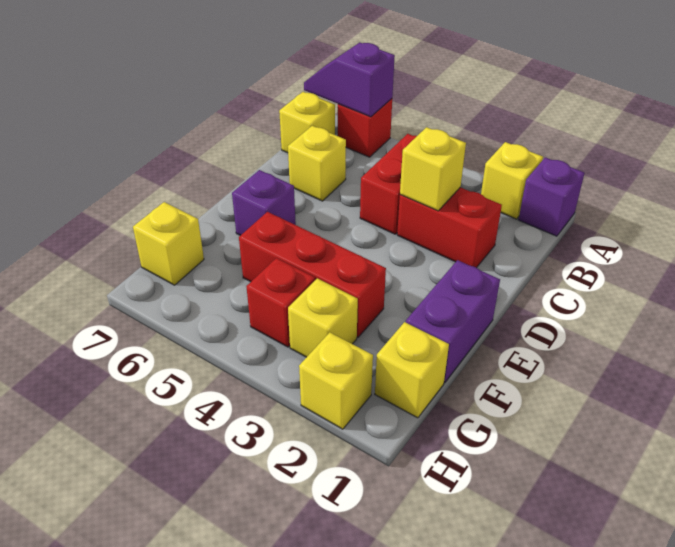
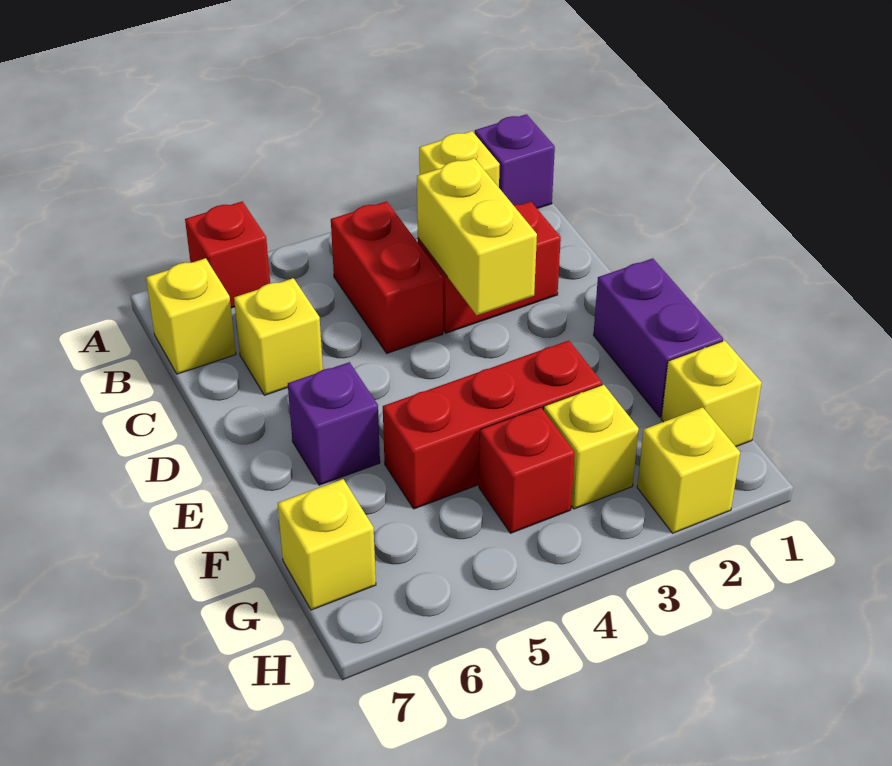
purple slope A6:A7 level 2 top 6 -> none
yellow brick C3 level 2 -> yellow brick C3:D3 level 2

